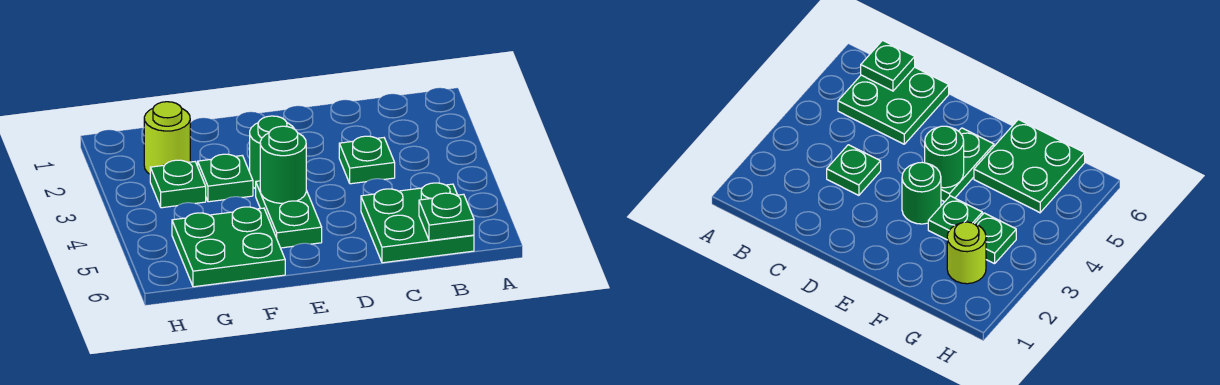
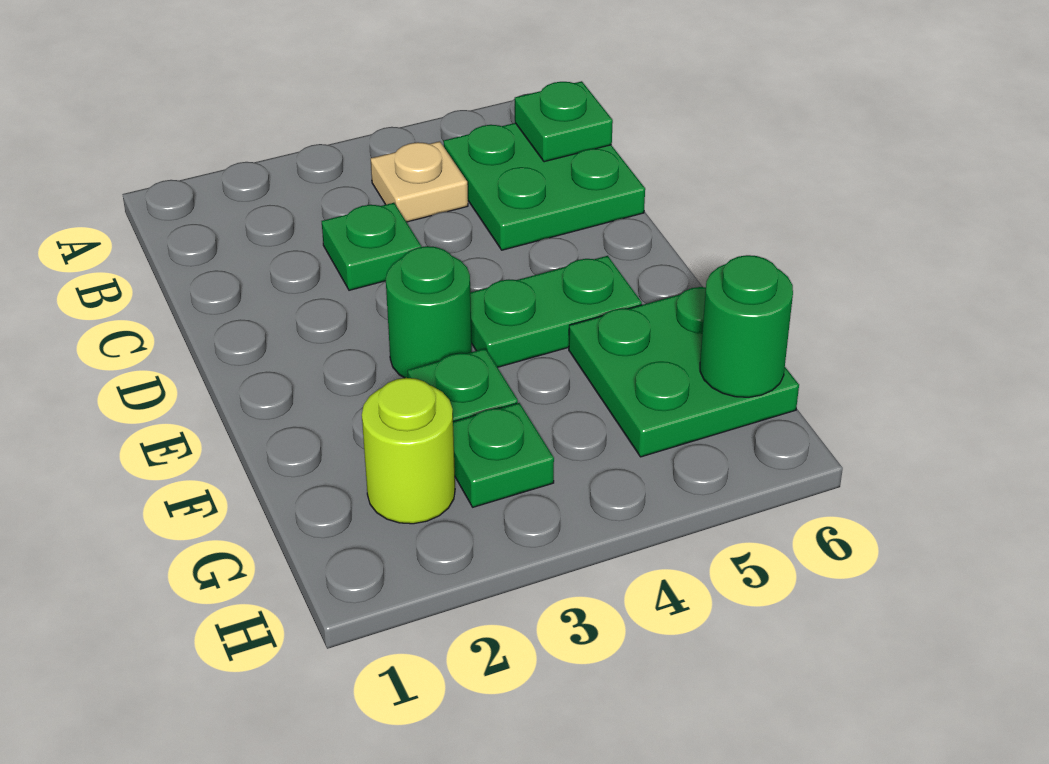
none -> tan plate B4 level 1
green round brick E4 level 2 -> green round brick G6 level 2

